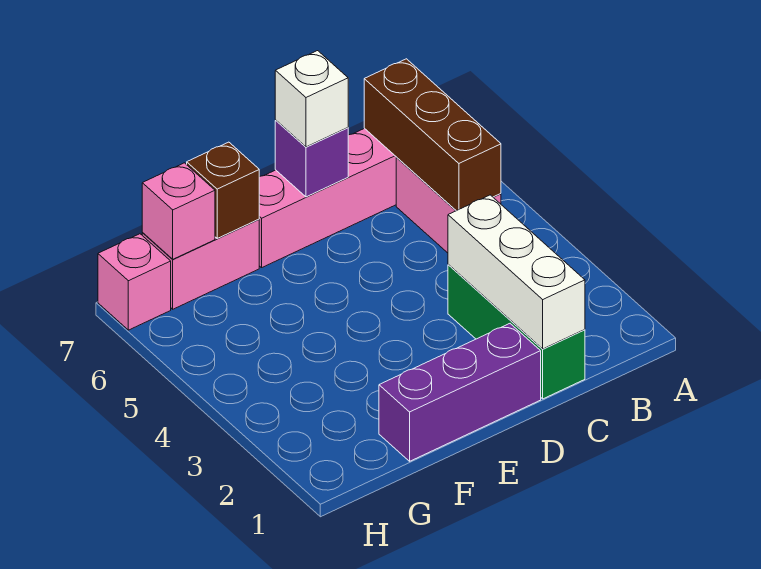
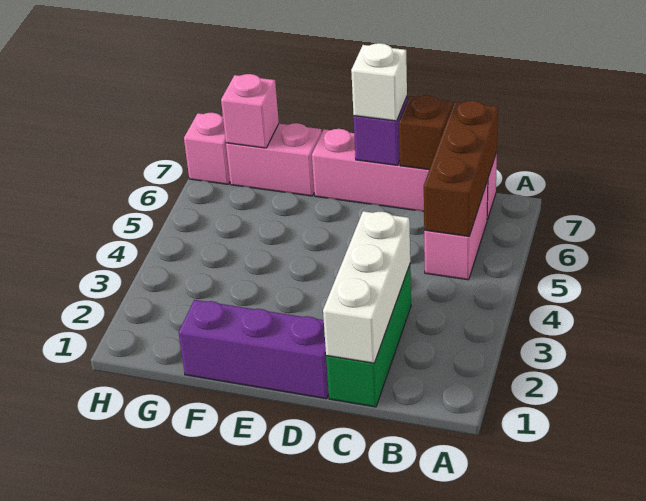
brown brick F7 level 2 -> brown brick C7 level 2

